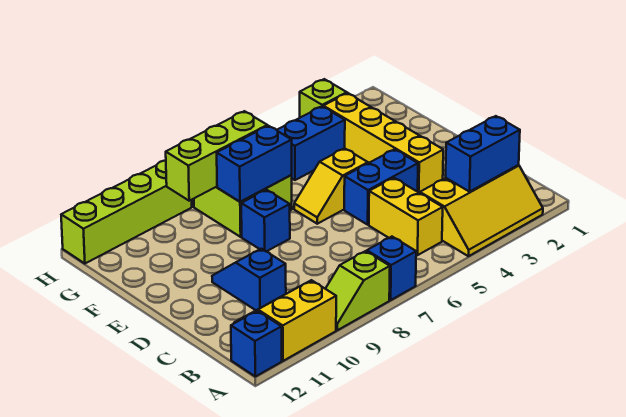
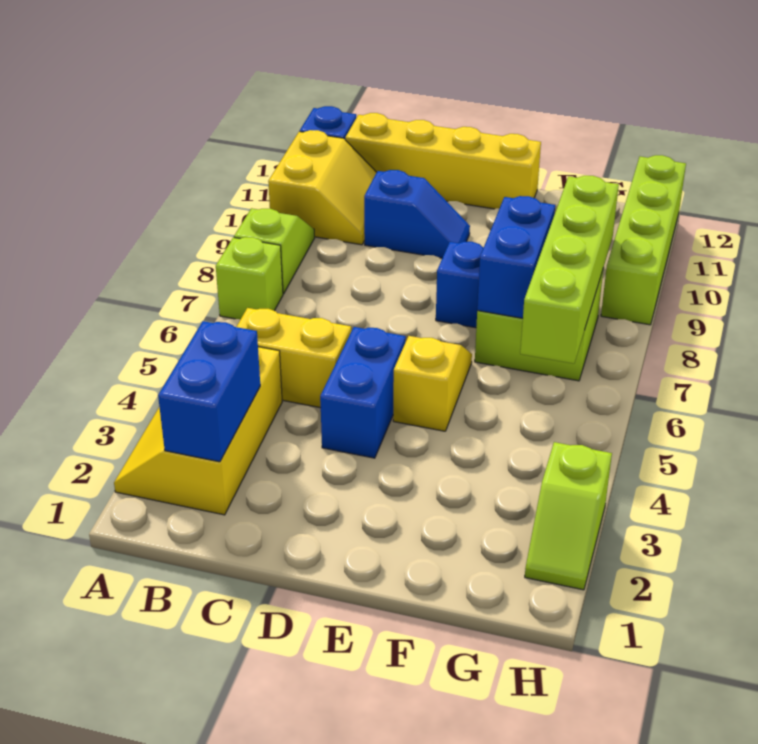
blue brick A7 level 1 -> lime brick A7 level 1
yellow brick D3:G3 level 1 -> yellow brick B12:E12 level 1
blue brick G4:G5 level 1 -> none
lime brick G7:G9 level 2 -> lime brick G6:G9 level 2

